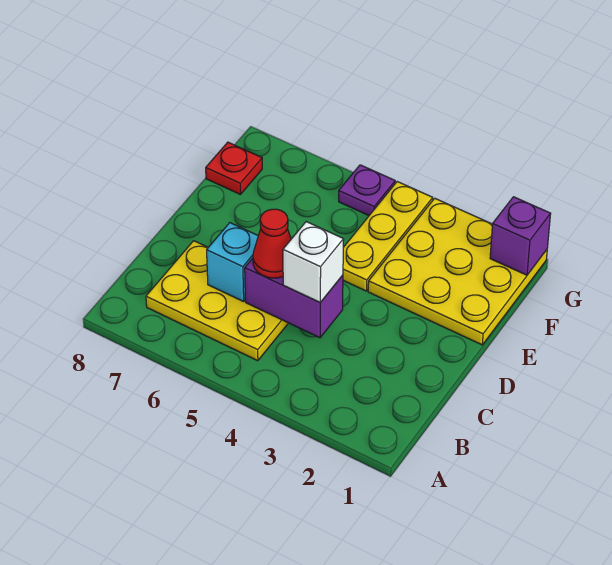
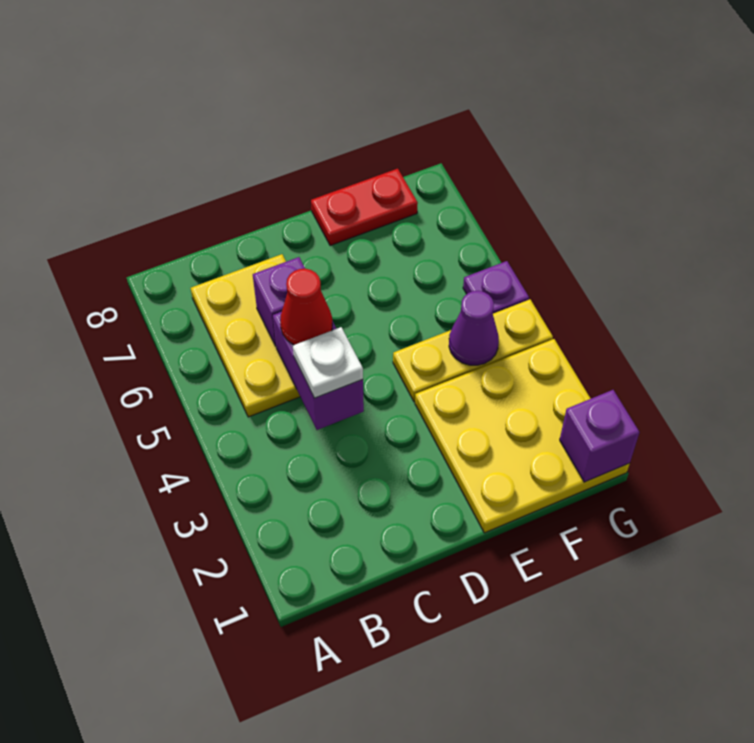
white brick C4 level 3 -> white plate C4 level 3
cyan brick C6 level 2 -> purple brick C6 level 2
none -> purple cone F4 level 2
red plate F8 level 1 -> red plate E8:F8 level 1

